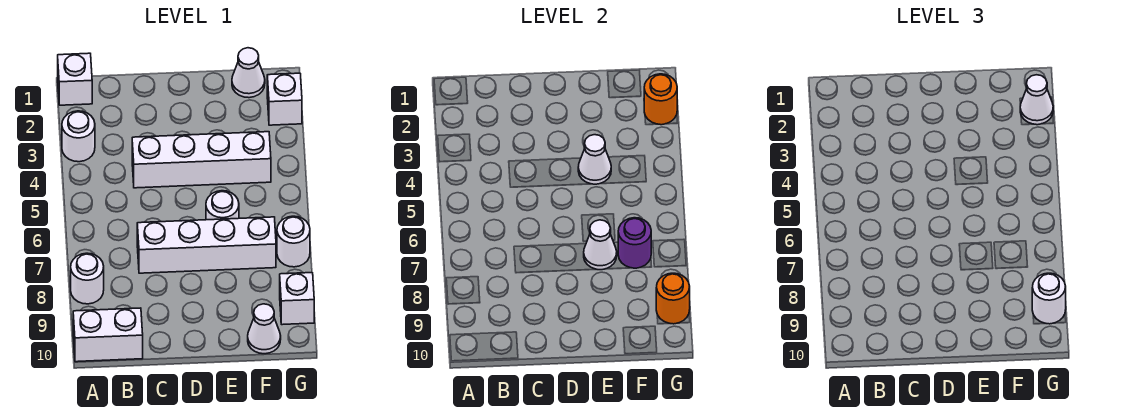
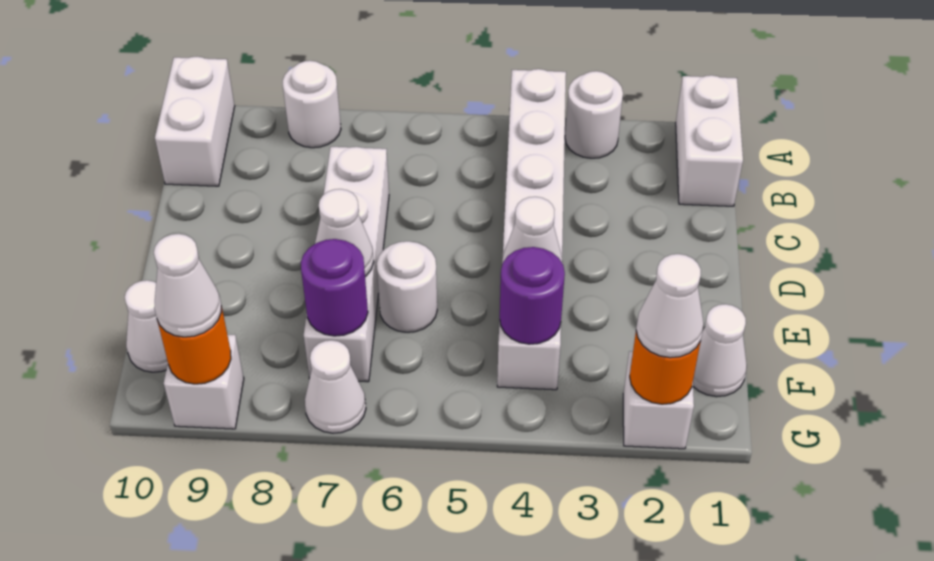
white brick A1 level 1 -> white brick A1:B1 level 1
white brick C4:F4 level 1 -> white brick A4:F4 level 1
none -> purple round brick F4 level 2
white round brick G7 level 1 -> white cone G7 level 1
white round brick G9 level 3 -> white cone G9 level 3

